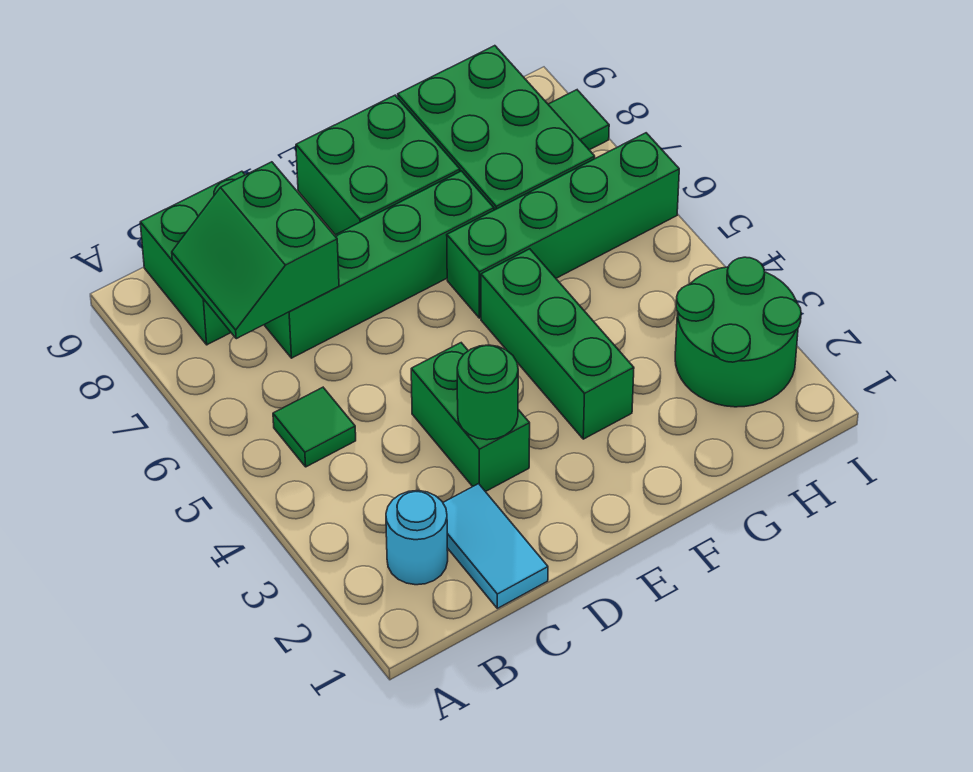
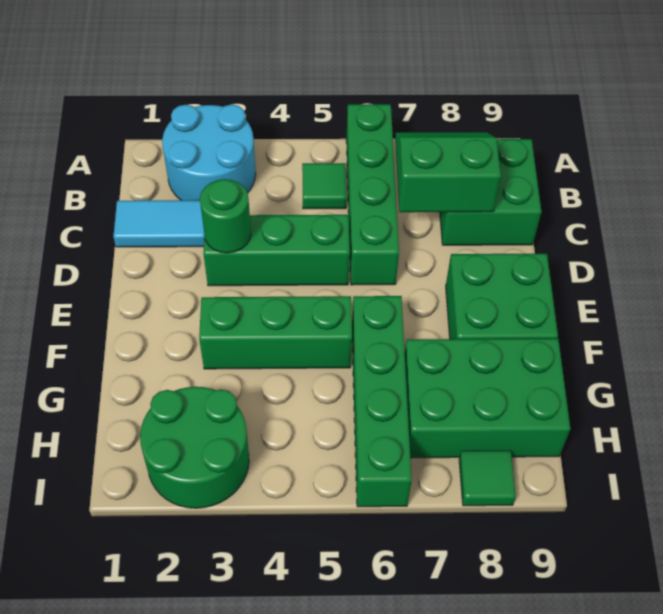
cyan round brick B2 level 1 -> cyan round brick A2:B3 level 1
green brick C7:F7 level 1 -> green brick A6:D6 level 1
green brick D3:D4 level 1 -> green brick D3:D5 level 1

